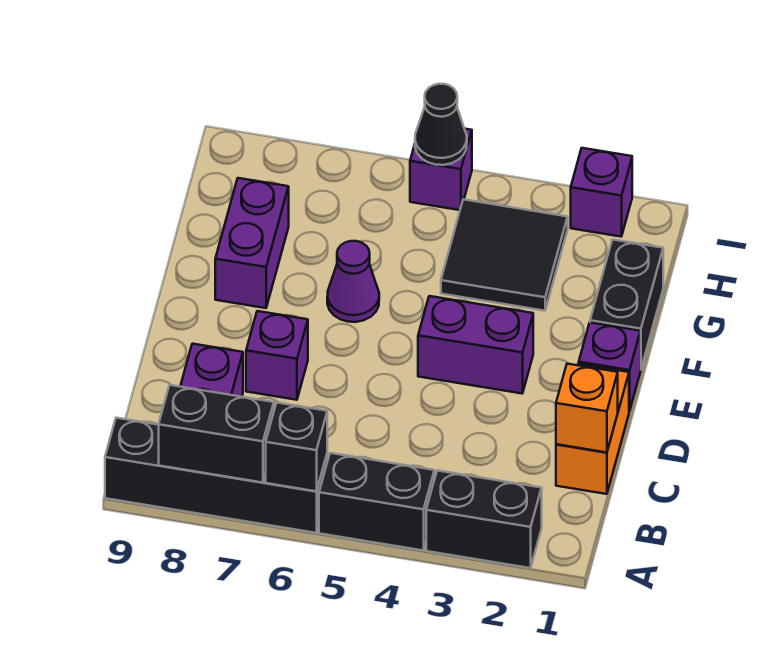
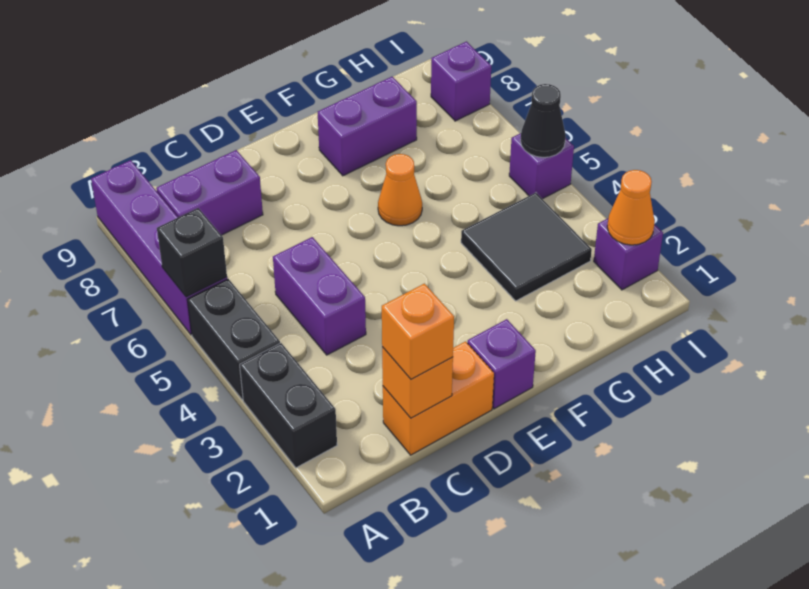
black brick A6:A9 level 1 -> purple brick A6:A9 level 1
black brick A7:A8 level 2 -> none
none -> orange brick C1 level 3
purple brick D7 level 1 -> purple brick I8 level 1
purple brick E3:E4 level 1 -> purple brick C4:C5 level 1
black brick F1:G1 level 1 -> none
purple cone F6 level 1 -> orange cone F6 level 1
none -> orange cone I2 level 2

